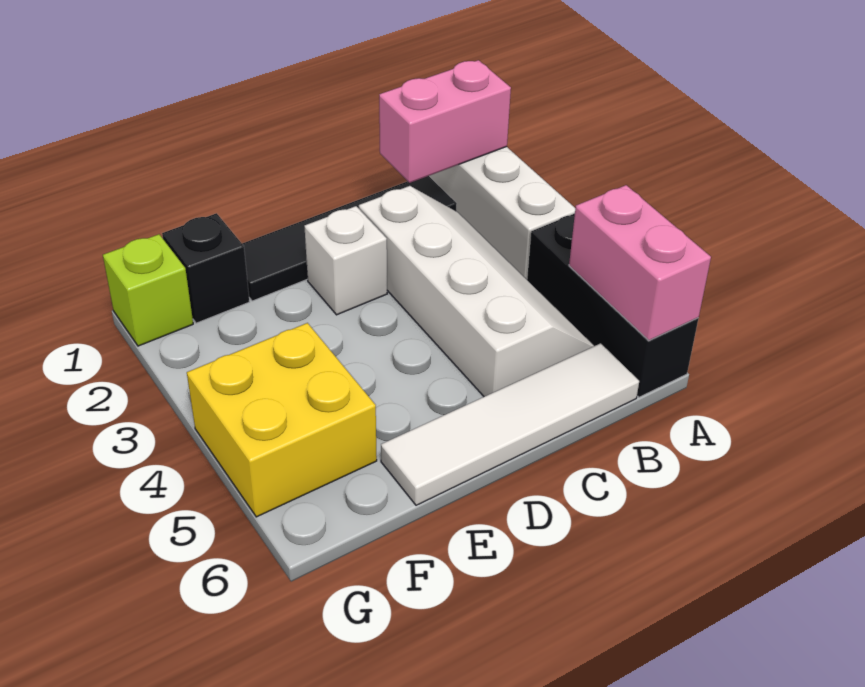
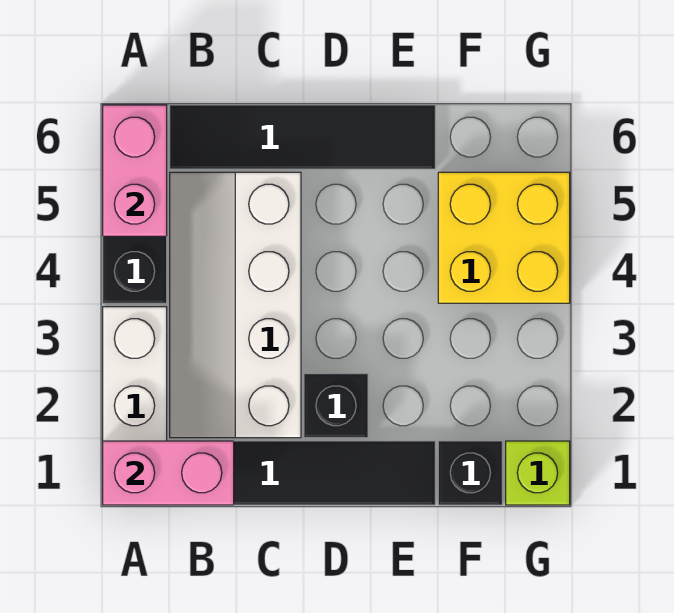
white tile B6:E6 level 1 -> black tile B6:E6 level 1
white brick D2 level 1 -> black brick D2 level 1

